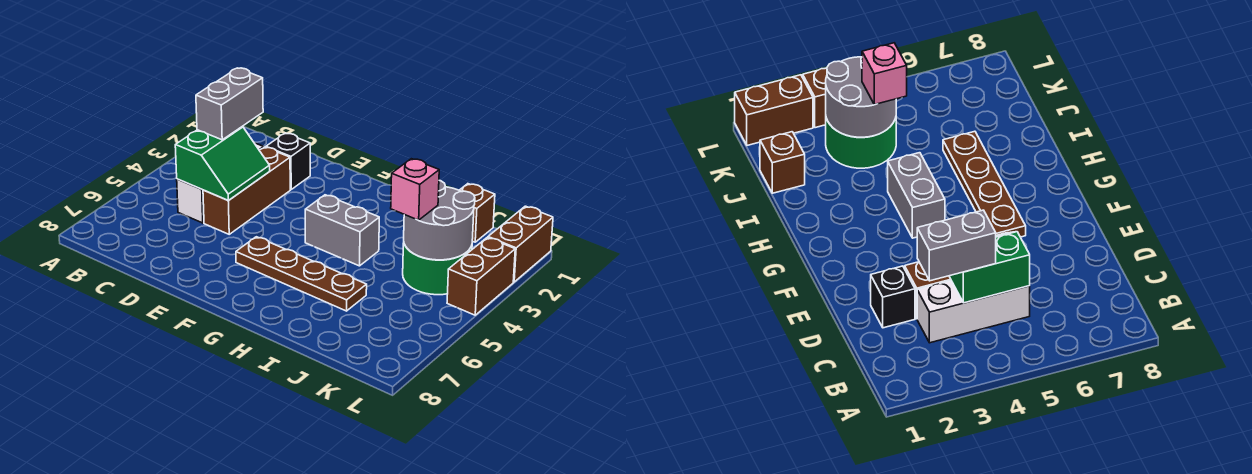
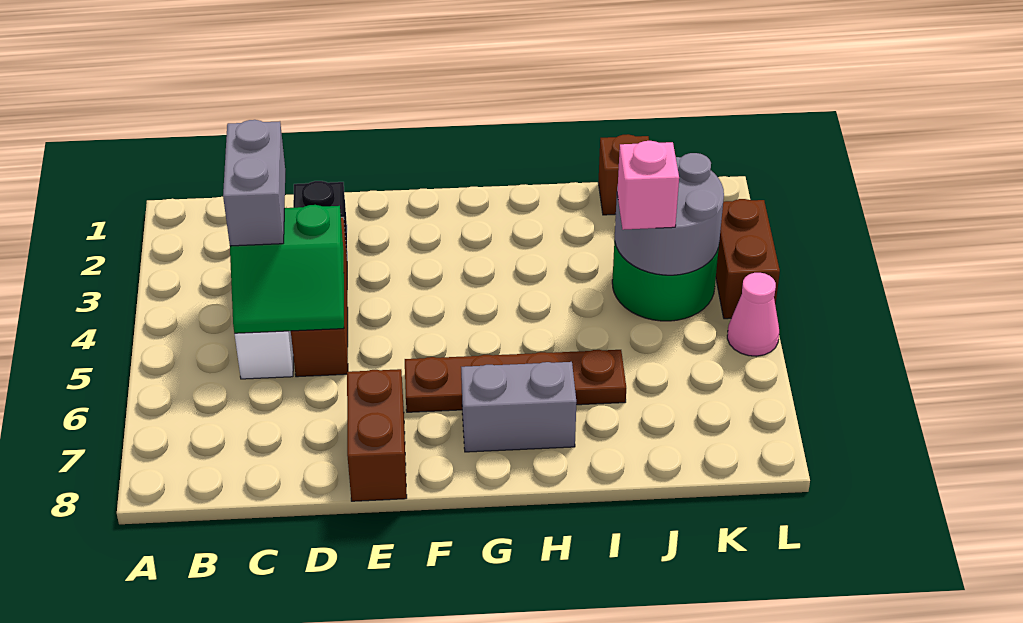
green slope C4:D5 level 2 top C -> green slope C4:D5 level 2 top 4
grey brick G4:H4 level 1 -> grey brick G7:H7 level 1
brown brick L1:L2 level 1 -> brown brick E7:E8 level 1
none -> pink cone L5 level 1

